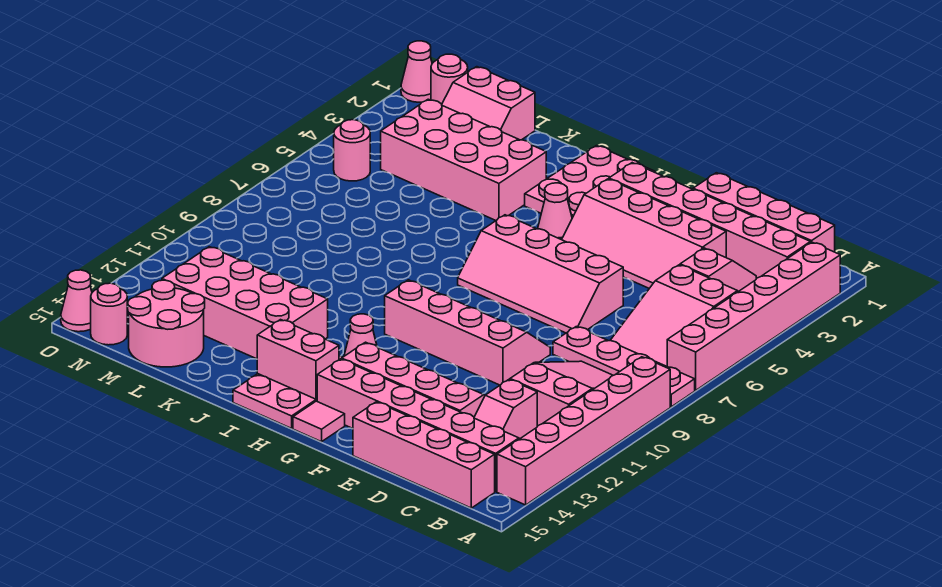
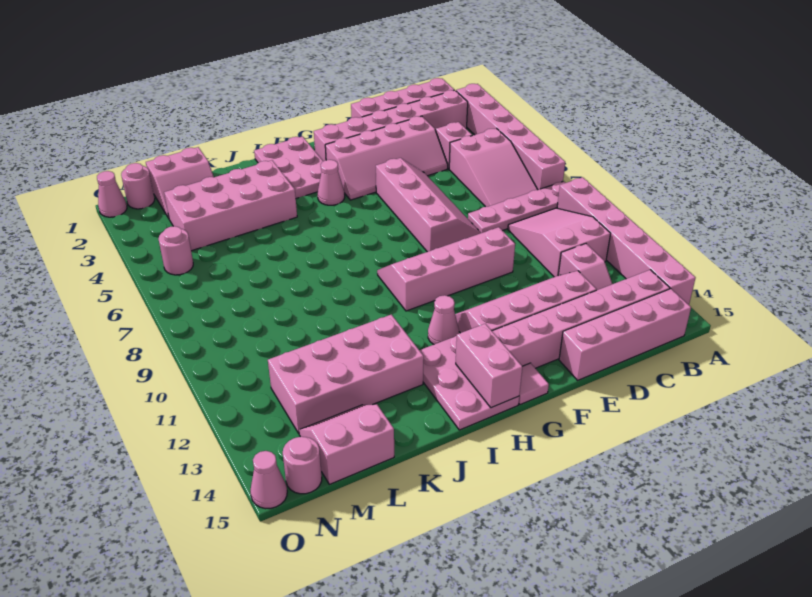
pink slope E6:H7 level 1 top 6 -> pink slope E5:F8 level 1 top F
pink brick H14:I14 level 2 -> pink brick H14:H15 level 2
pink round brick L14:M15 level 1 -> pink slope L14:M15 level 1 top 15

